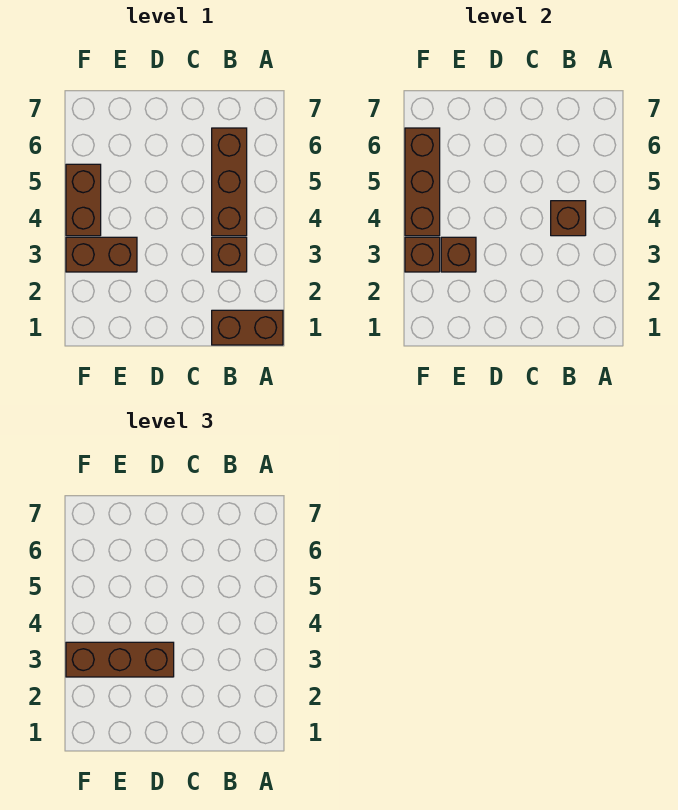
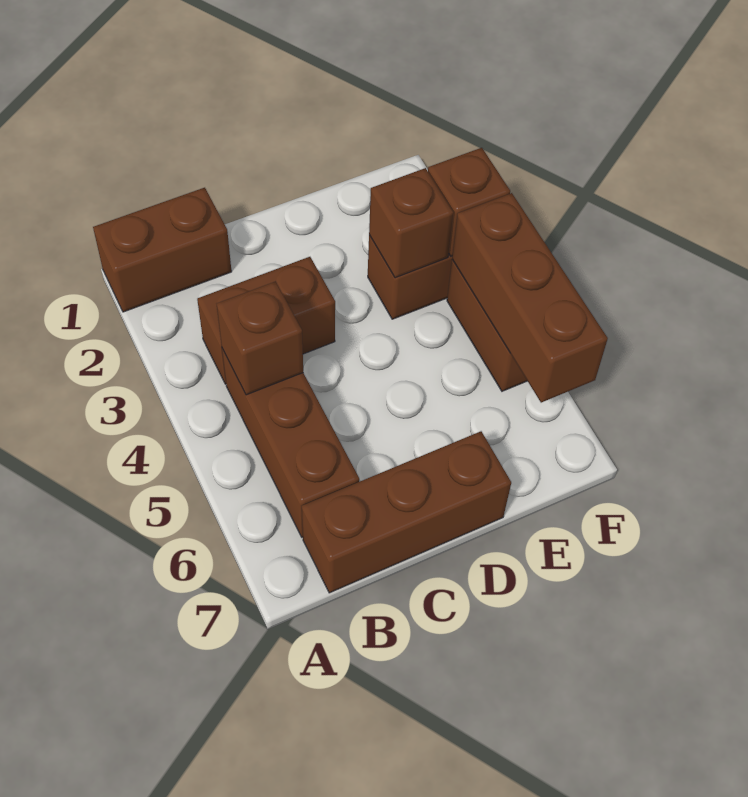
brown brick B3 level 1 -> brown brick B3:C3 level 1
brown brick D3:F3 level 3 -> brown brick B7:D7 level 1

